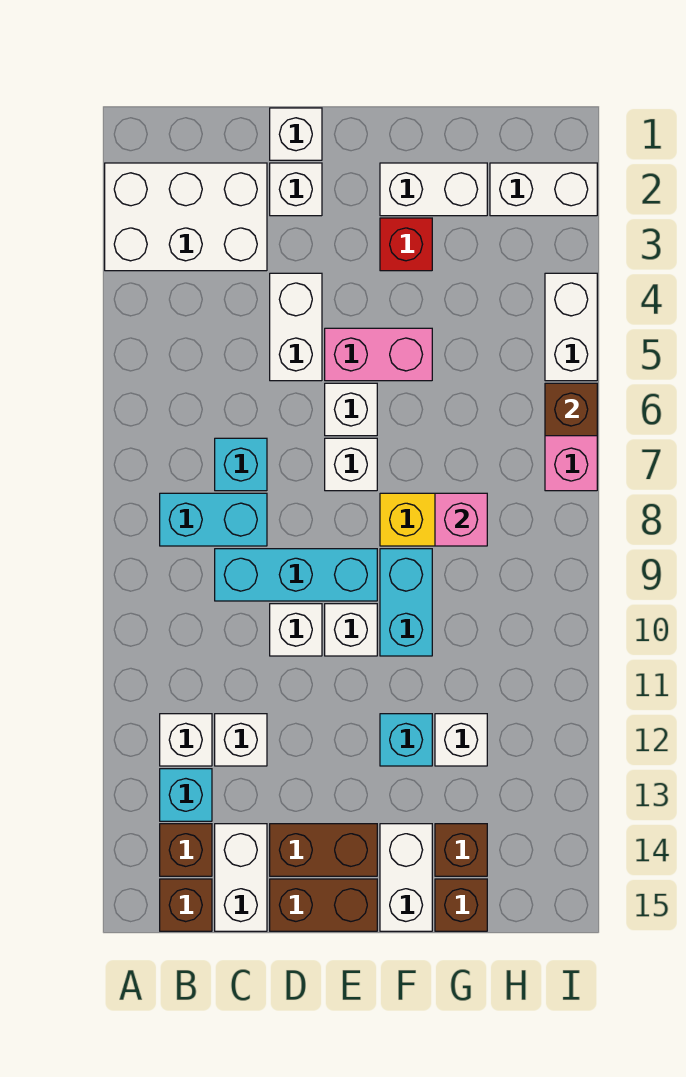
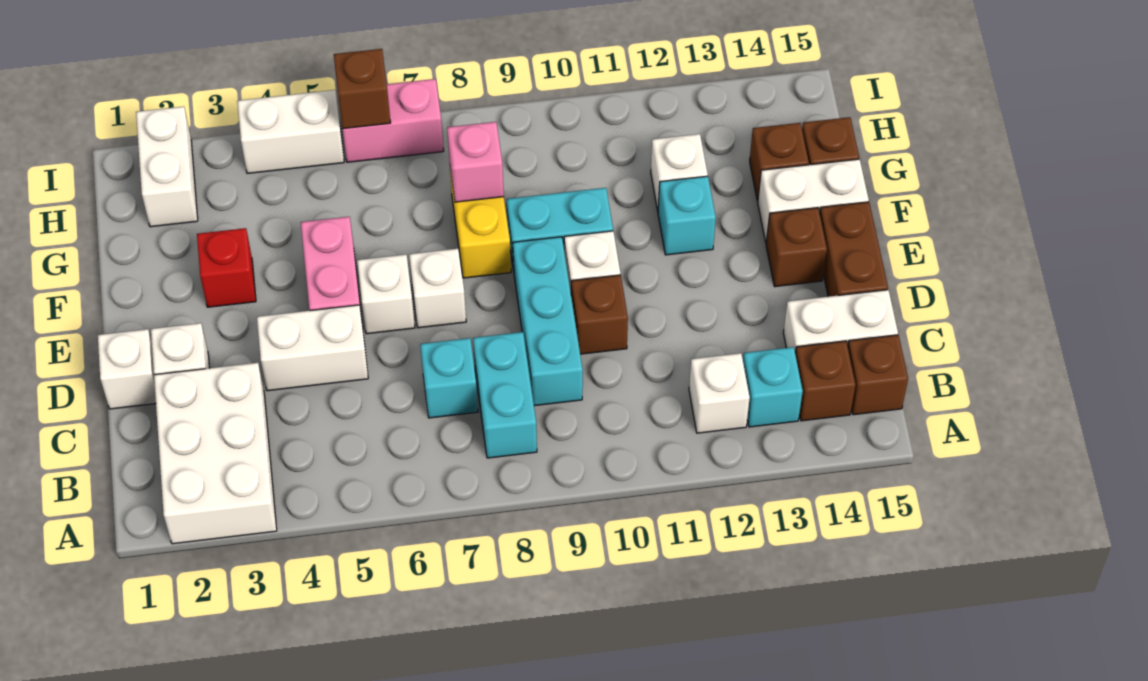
white brick C12 level 1 -> none
white brick D10 level 1 -> brown brick D10 level 1
brown brick D14:E14 level 1 -> brown brick E14 level 1
white brick F2:G2 level 1 -> none

